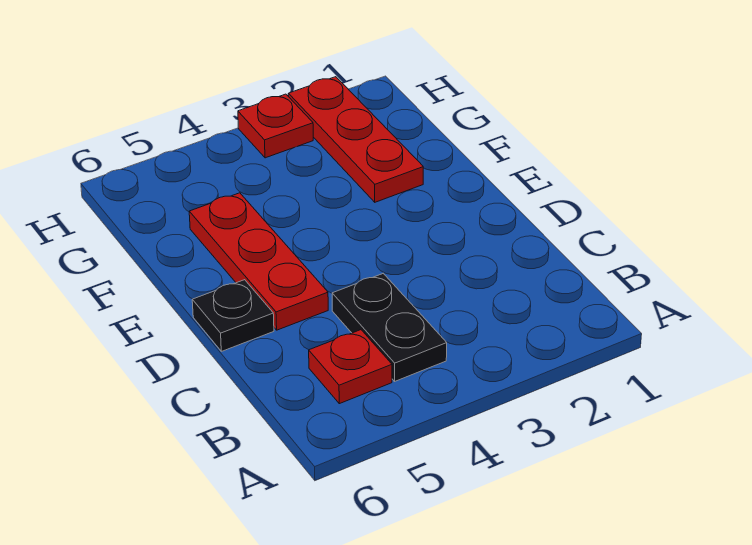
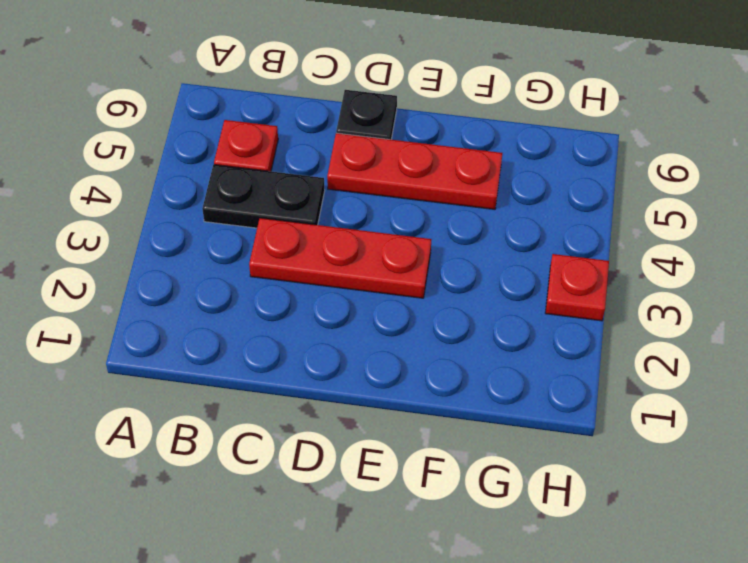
red plate F2:H2 level 1 -> red plate C3:E3 level 1

